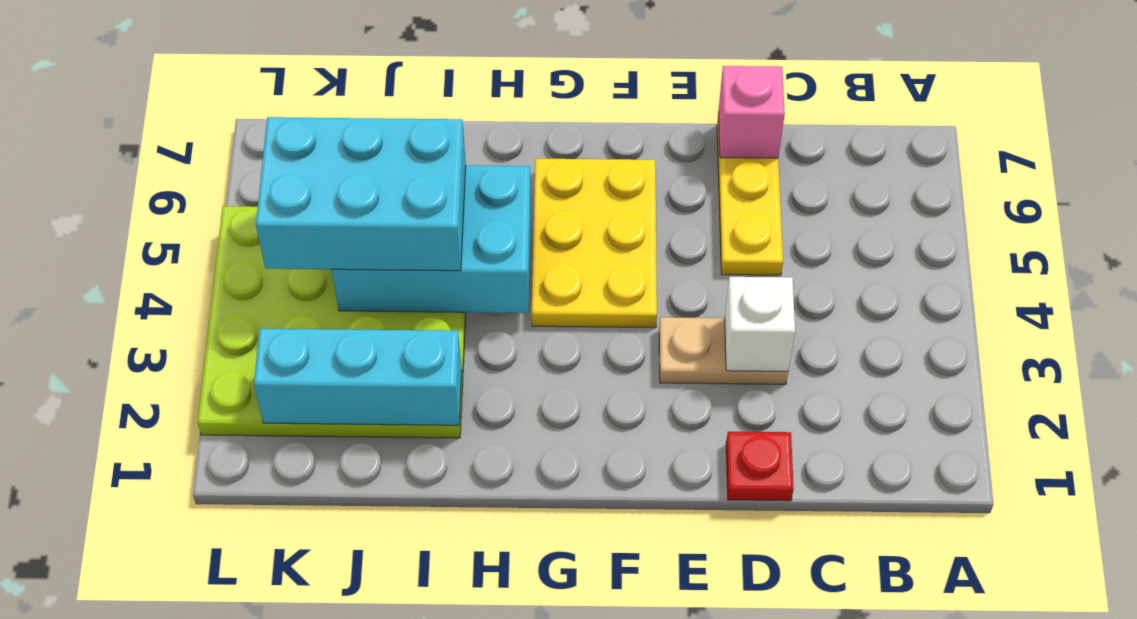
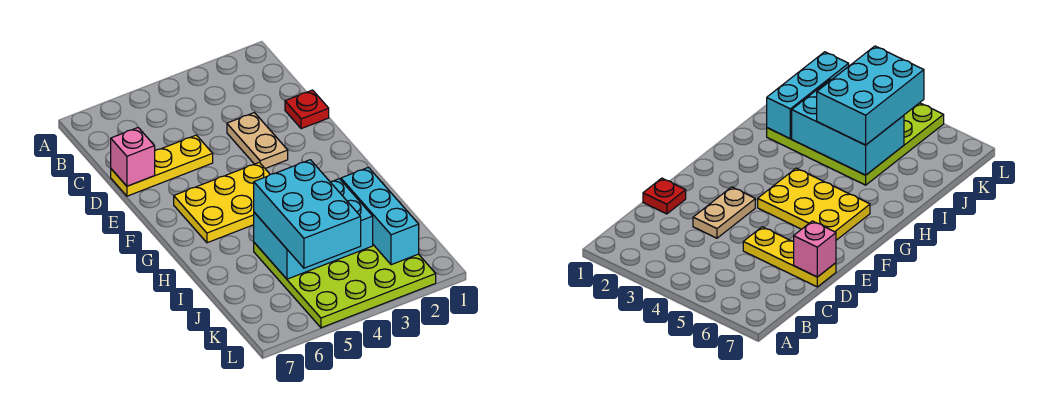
white brick D3 level 2 -> none
cyan brick H4:J5 level 2 -> cyan brick I3:J5 level 2

